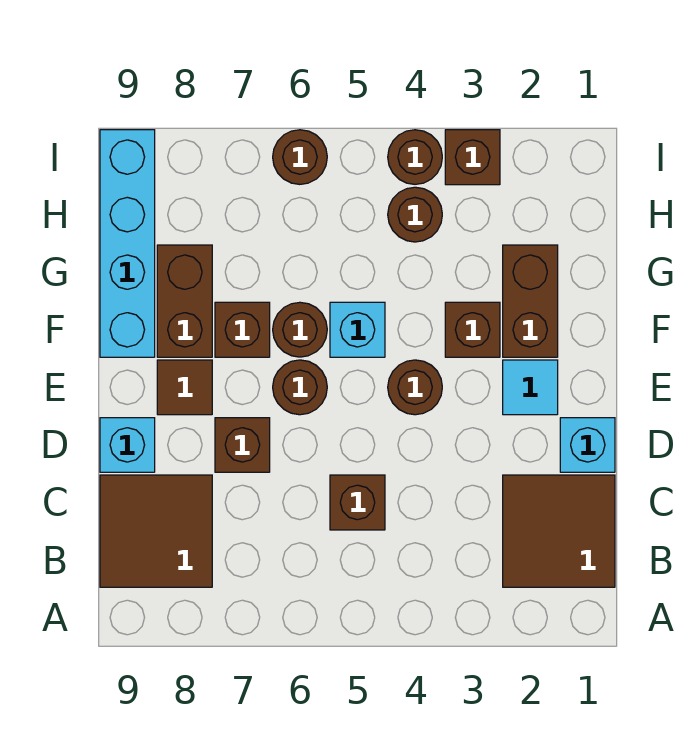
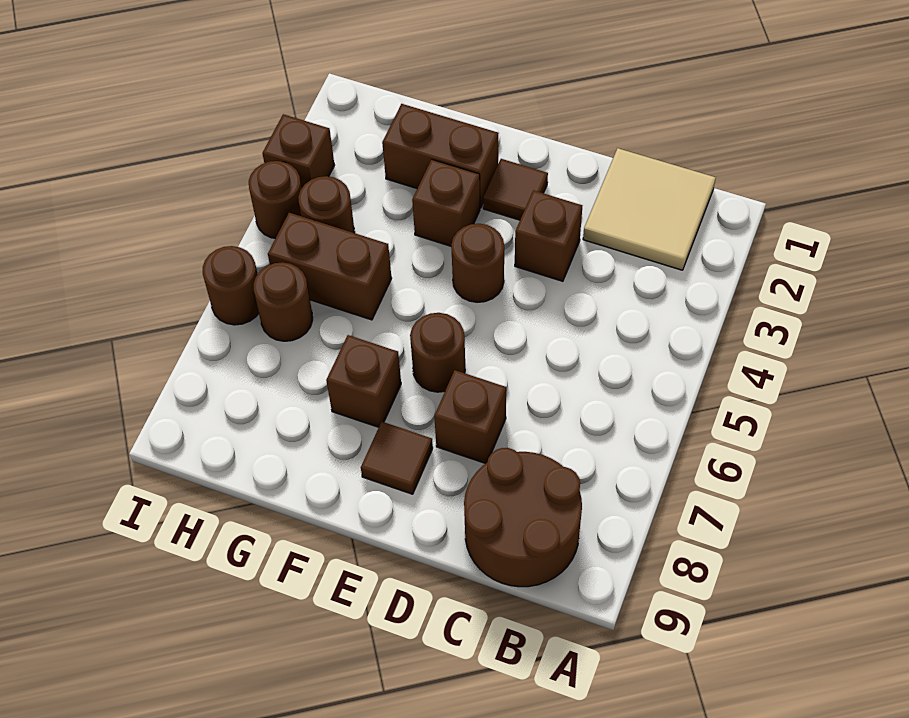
brown tile B1:C2 level 1 -> tan tile B1:C2 level 1
brown tile B8:C9 level 1 -> brown round brick B8:C9 level 1
brown brick C5 level 1 -> brown brick D3 level 1
cyan brick D1 level 1 -> none
cyan brick D9 level 1 -> none
cyan tile E2 level 1 -> brown tile E2 level 1
cyan brick F5 level 1 -> none
brown round brick F6 level 1 -> brown round brick H6 level 1
brown brick F8:G8 level 1 -> brown brick G5:H5 level 1
cyan brick F9:I9 level 1 -> none

